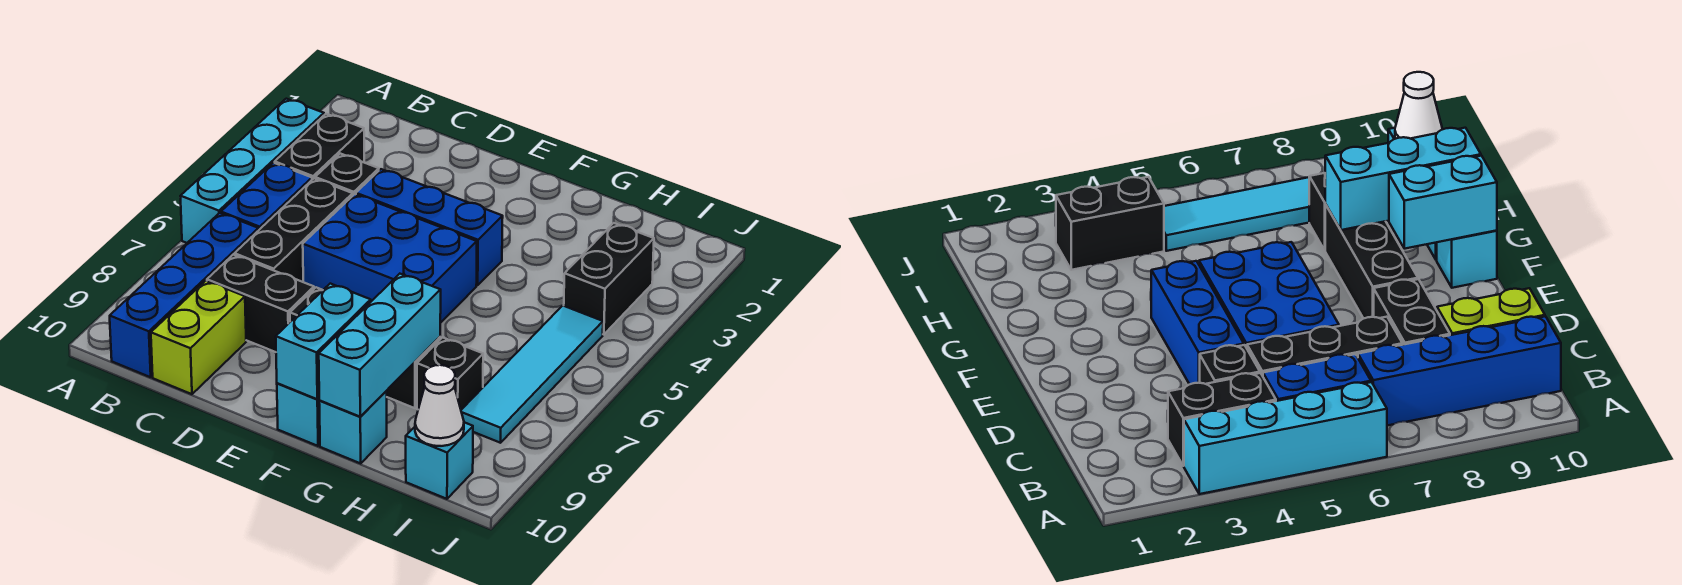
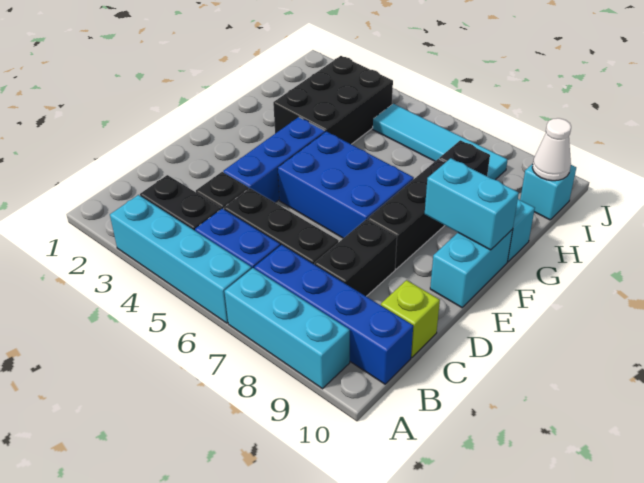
lime brick C9:C10 level 1 -> lime brick C10 level 1
blue brick D5:F6 level 1 -> blue brick E5:F7 level 1
cyan brick F10 level 1 -> cyan brick E10:F10 level 1
cyan brick G8:G10 level 2 -> cyan brick A7:A9 level 1
black brick I3:I4 level 1 -> black brick G3:I4 level 1

